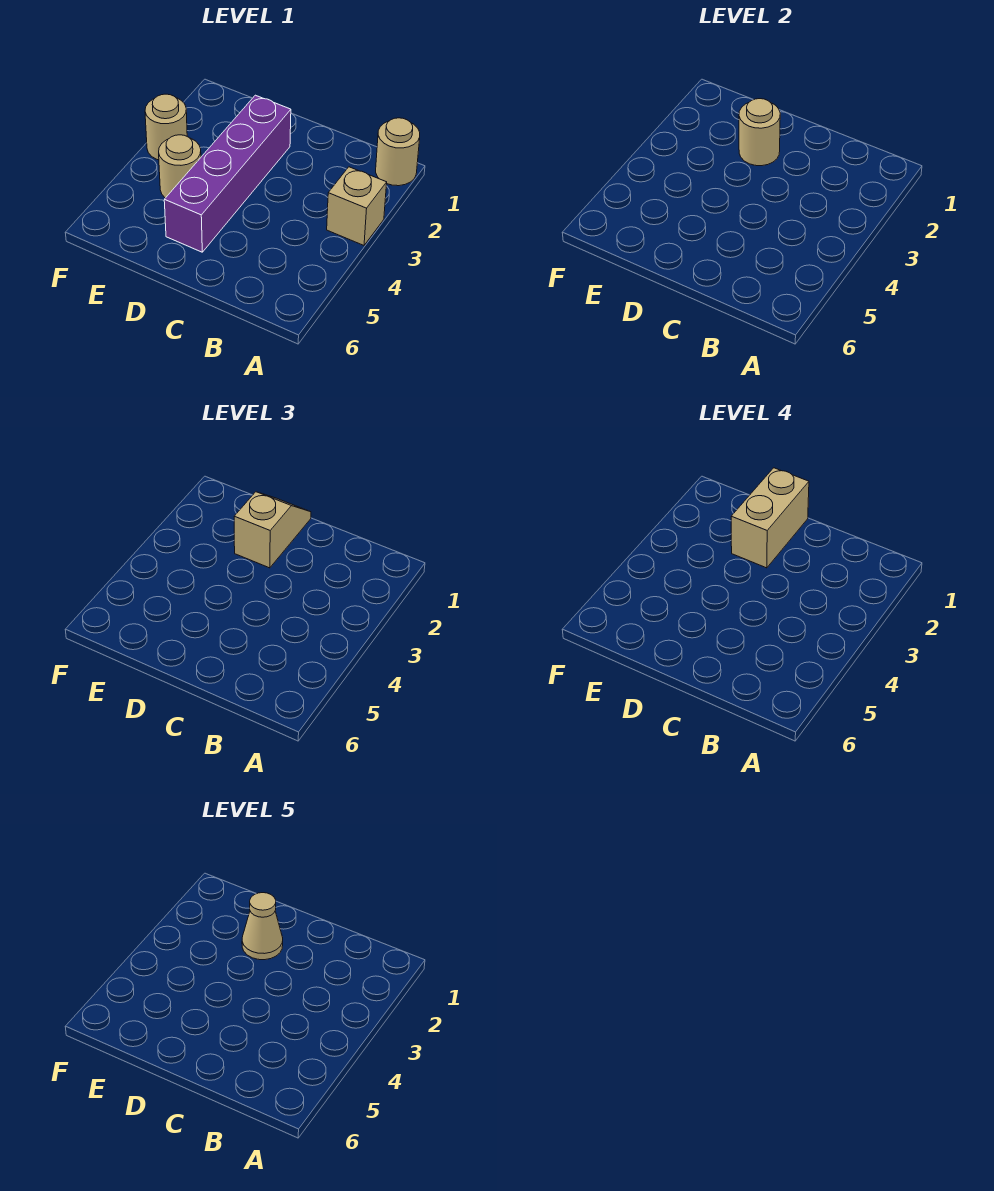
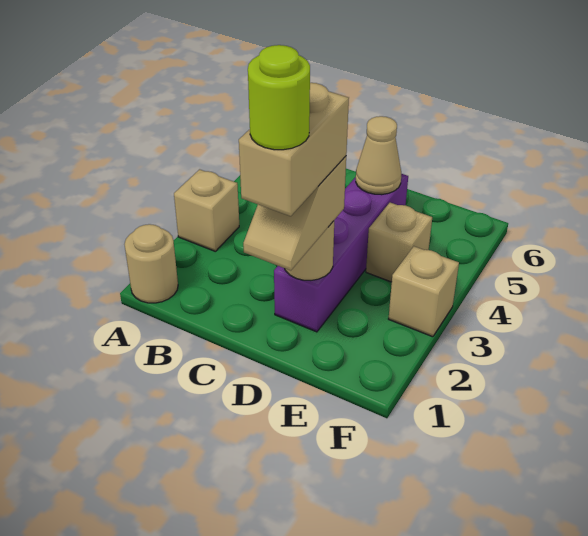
none -> lime round brick D1 level 5
tan cone D2 level 5 -> tan cone D5 level 2
tan round brick E4 level 1 -> tan brick E4 level 1
tan round brick F3 level 1 -> tan brick F3 level 1

